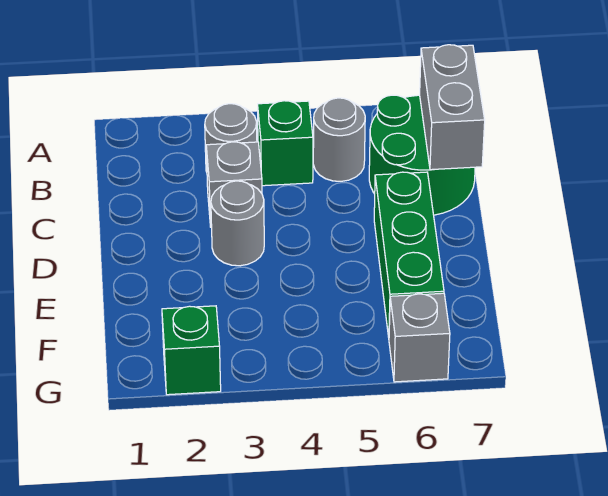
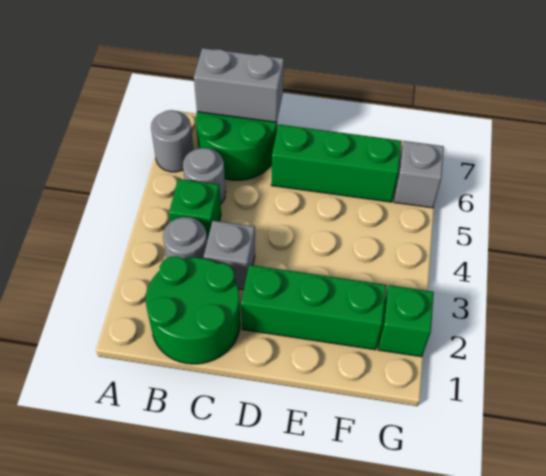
none -> green round brick B1:C2 level 1
none -> green brick D2:F2 level 1
grey round brick D3 level 1 -> grey round brick A6 level 1

